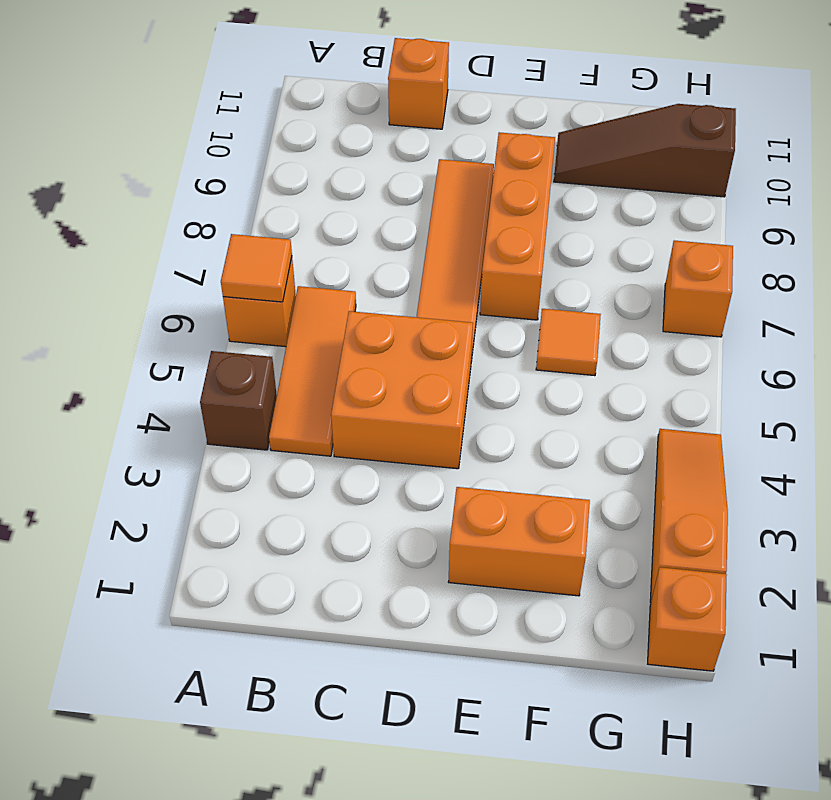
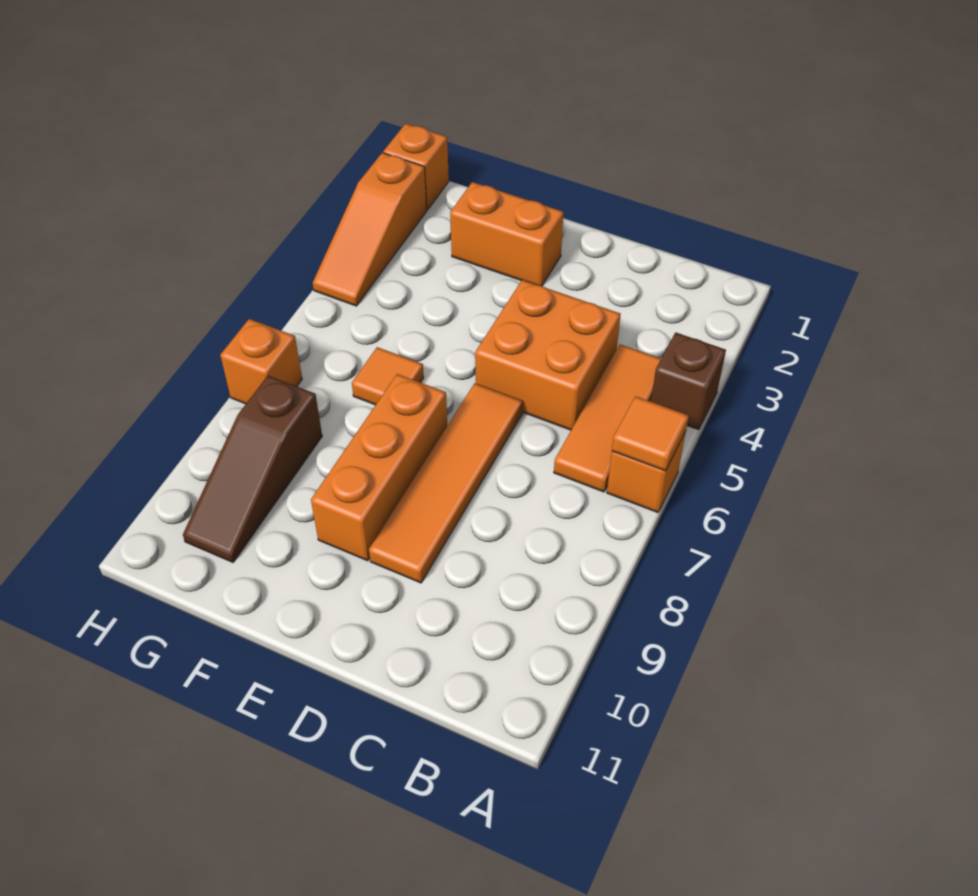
orange brick C11 level 1 -> none
brown slope F10:H10 level 1 top H -> brown slope G8:G10 level 1 top 8

